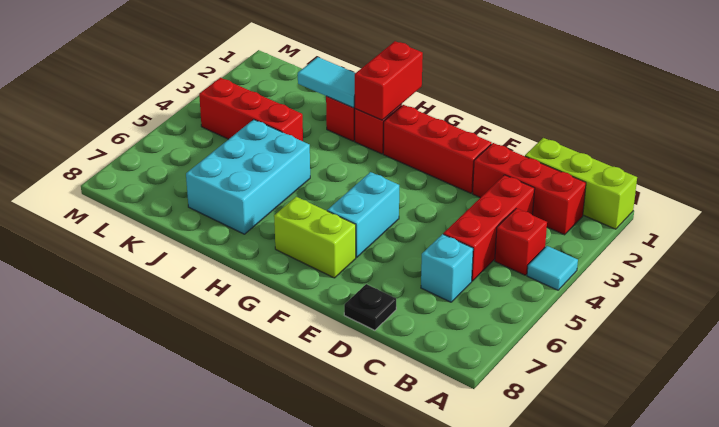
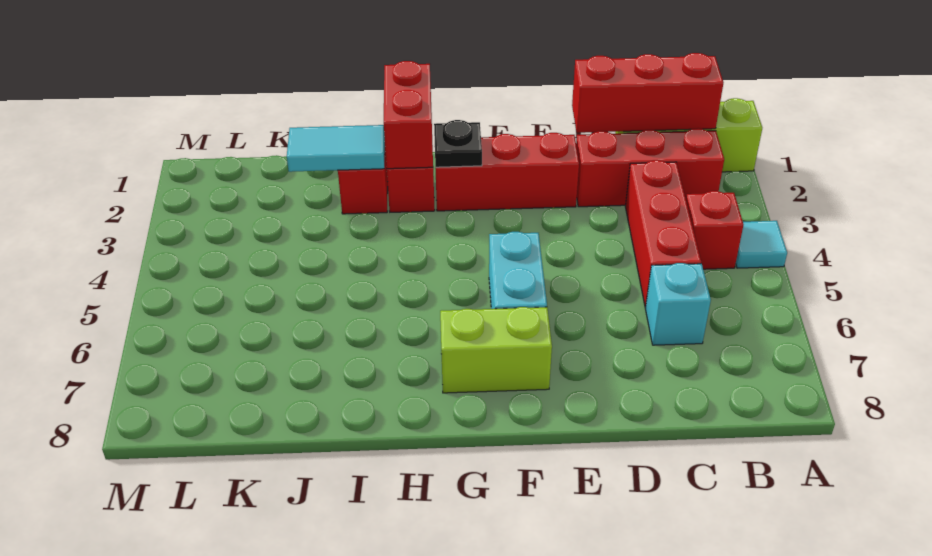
black plate D8 level 1 -> black plate G2 level 2
cyan brick I5:J7 level 1 -> none
red brick J4:L4 level 1 -> red brick B1:D1 level 2

